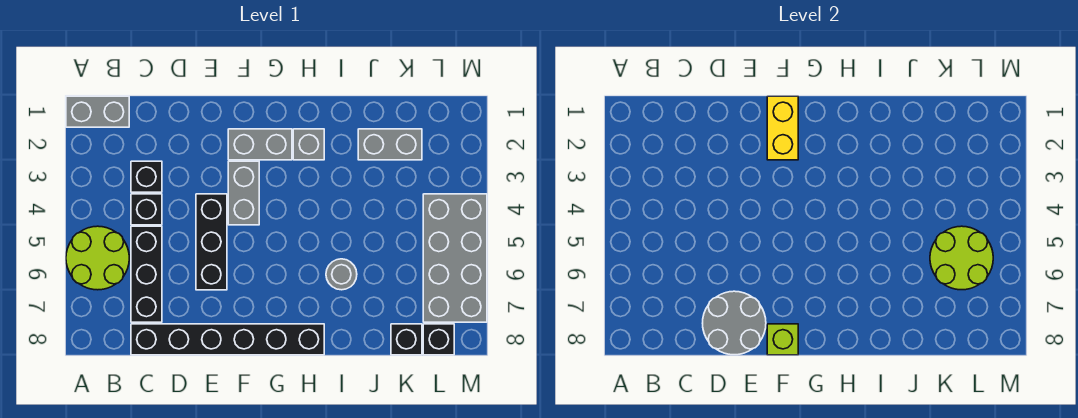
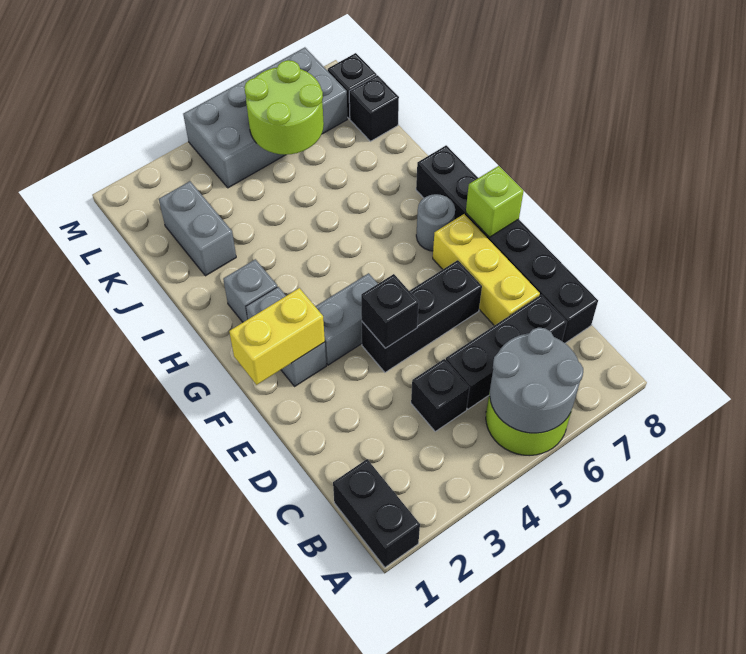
grey brick A1:B1 level 1 -> black brick A1:B1 level 1
black brick C3 level 1 -> black brick E4 level 2
none -> yellow brick D7:F7 level 1
grey round brick D7:E8 level 2 -> grey round brick A5:B6 level 2
grey round brick I6 level 1 -> grey round brick G7 level 1

